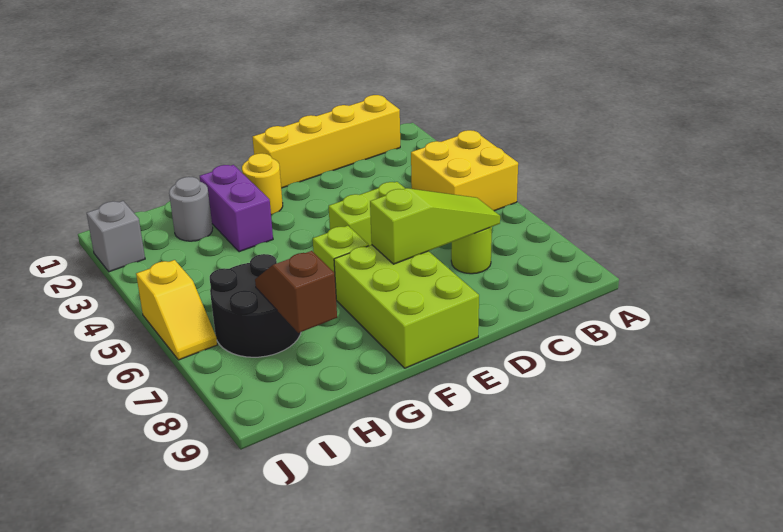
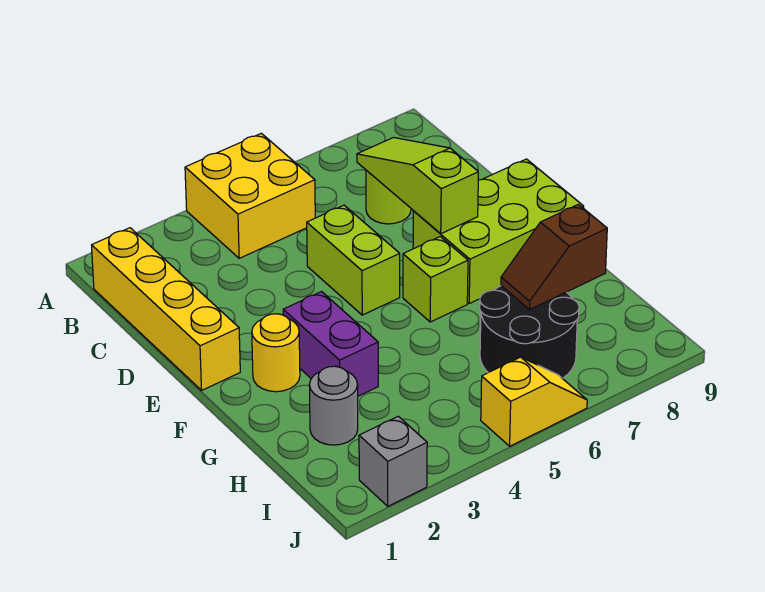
purple brick G2:G3 level 1 -> purple brick F3:G3 level 1

